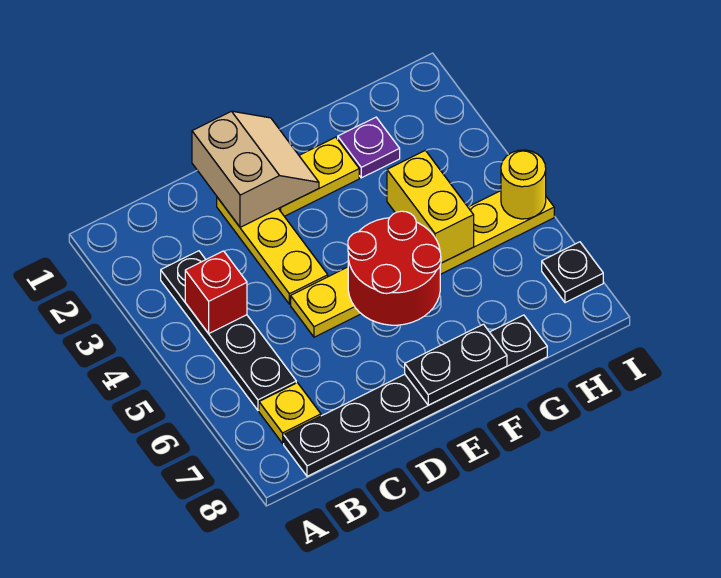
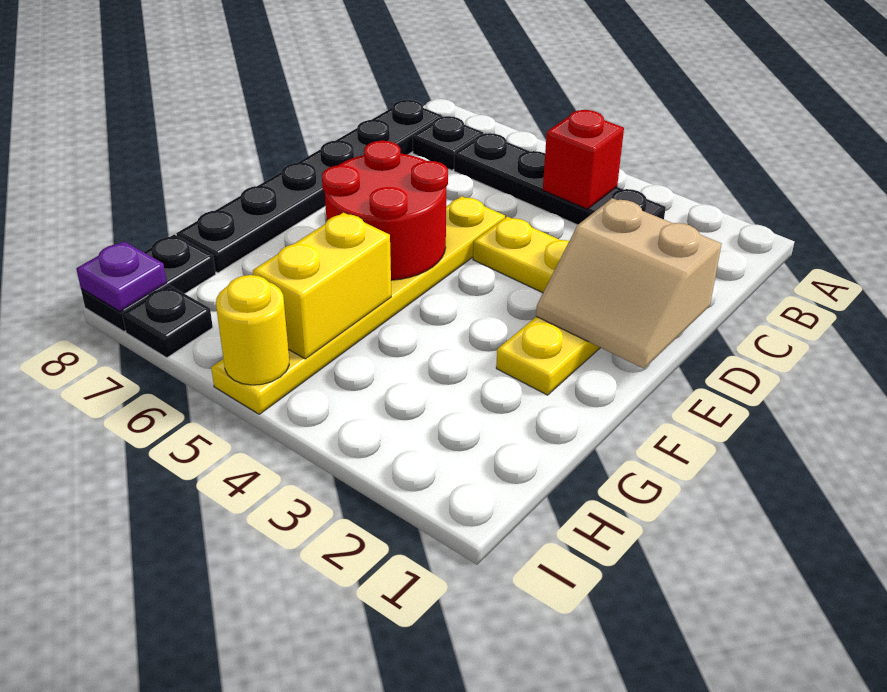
yellow plate B7 level 1 -> black plate B7 level 1
black plate E8:F8 level 2 -> black plate H8:I8 level 1
purple plate G2 level 1 -> purple plate I8 level 2
yellow brick G4:G5 level 2 -> yellow brick G5:H5 level 2

